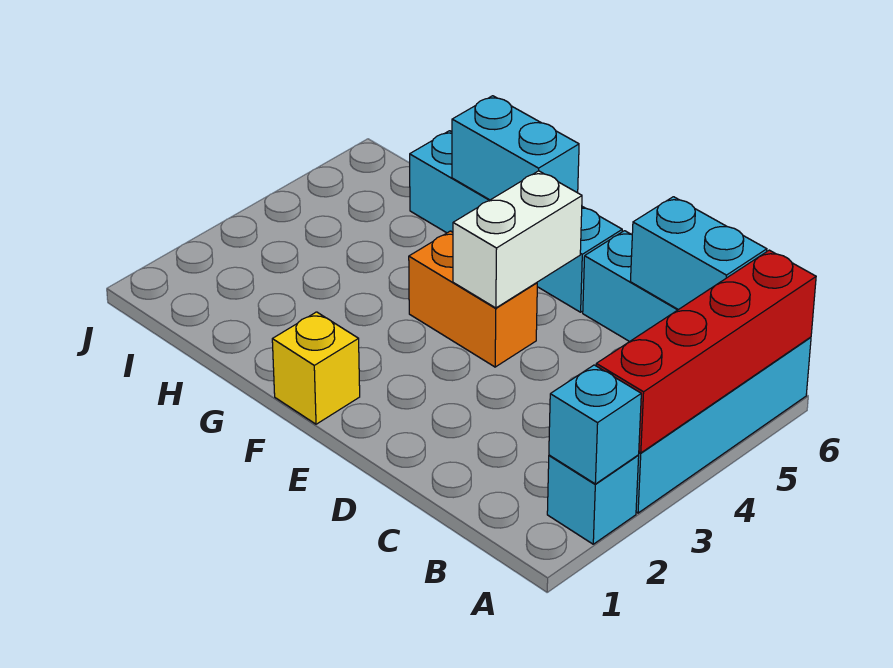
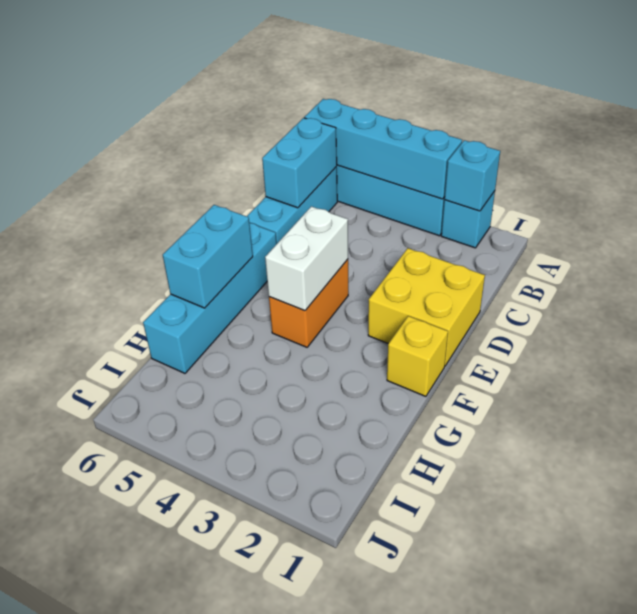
red brick A3:A6 level 2 -> cyan brick A3:A6 level 2
none -> yellow brick D1:E2 level 1
white brick E4:E5 level 2 -> white brick E4:F4 level 2

